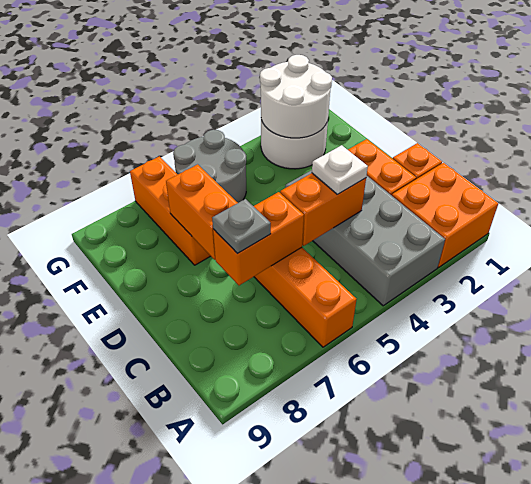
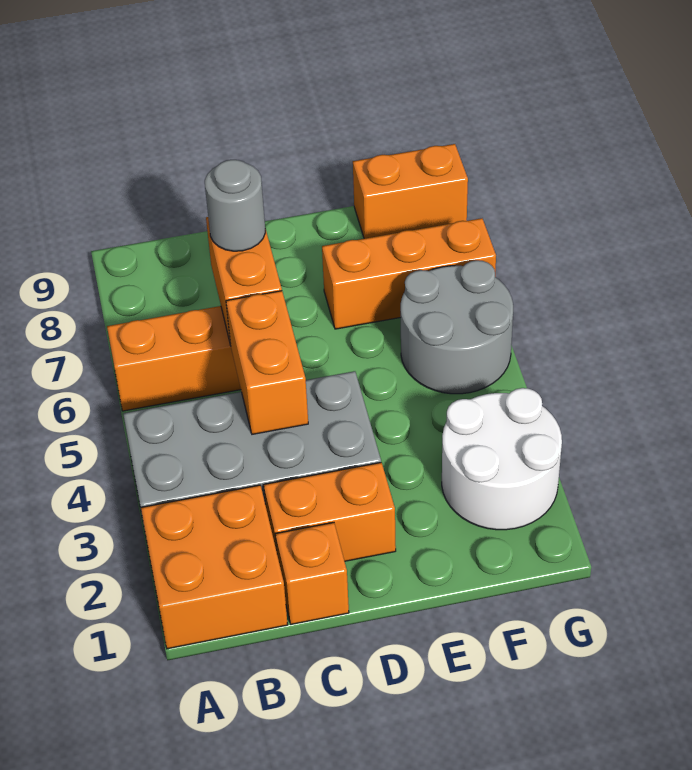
white plate C4 level 3 -> none
grey plate C7 level 3 -> grey round brick C7 level 3
orange brick D7:E7 level 2 -> orange brick F9:G9 level 1
white round brick F2:G3 level 2 -> none

